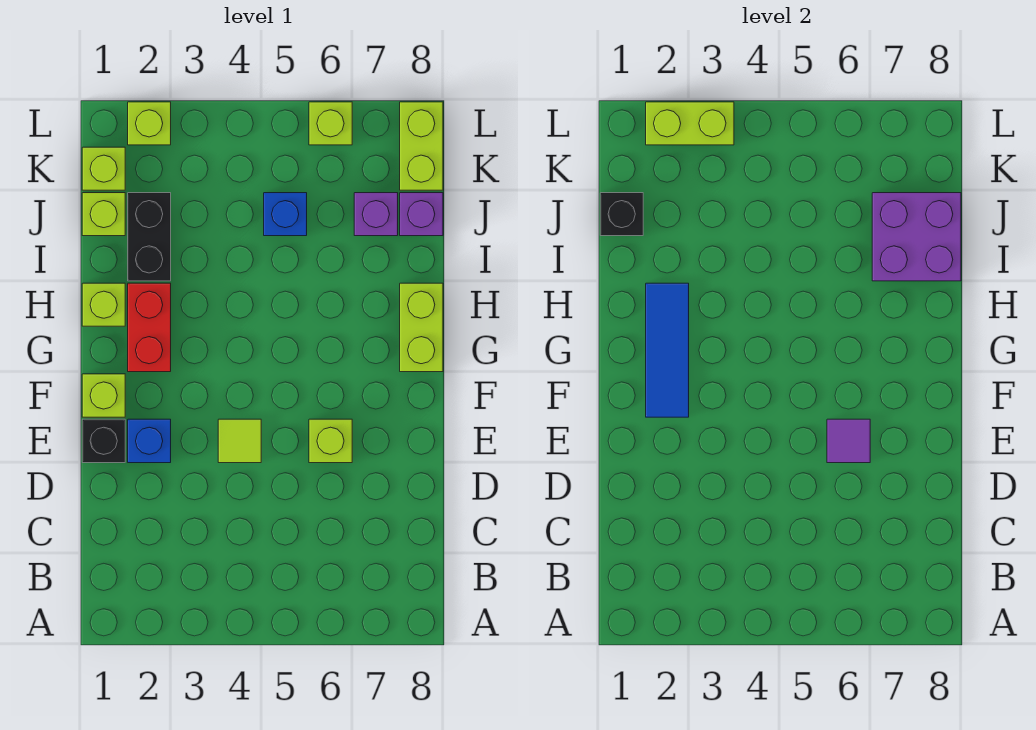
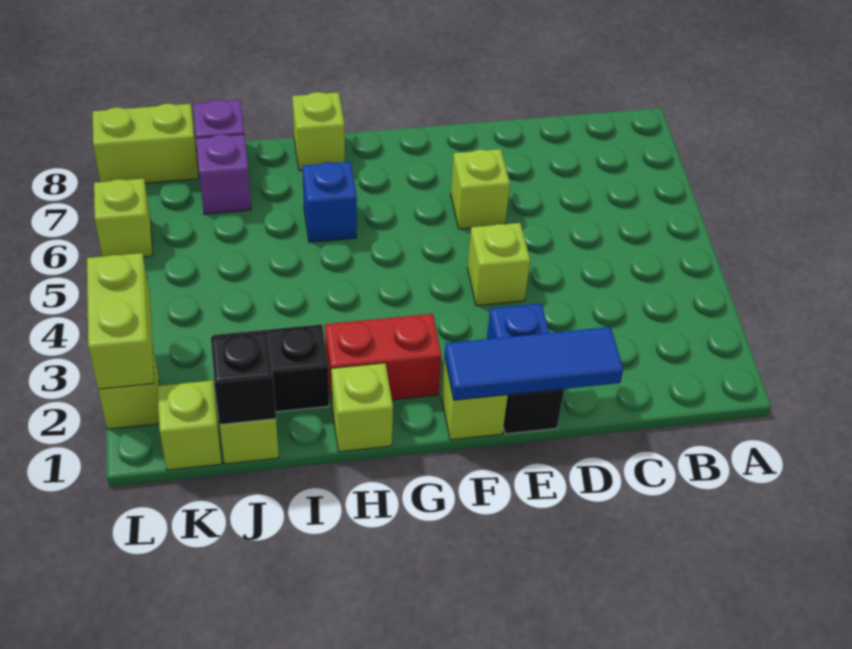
lime tile E4 level 1 -> lime brick E4 level 1
purple tile E6 level 2 -> none
blue tile F2:H2 level 2 -> blue tile D1:F1 level 2
lime brick G8:H8 level 1 -> lime brick H8 level 1
purple brick I7:J8 level 2 -> none
blue brick J5 level 1 -> blue brick H6 level 1

